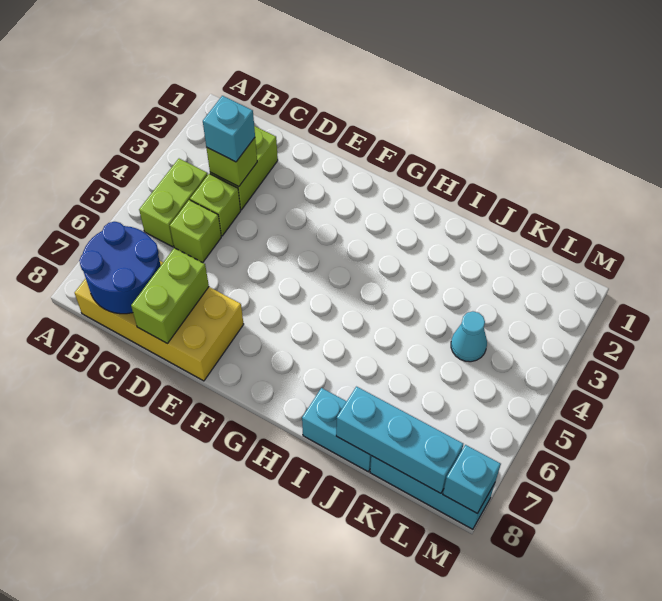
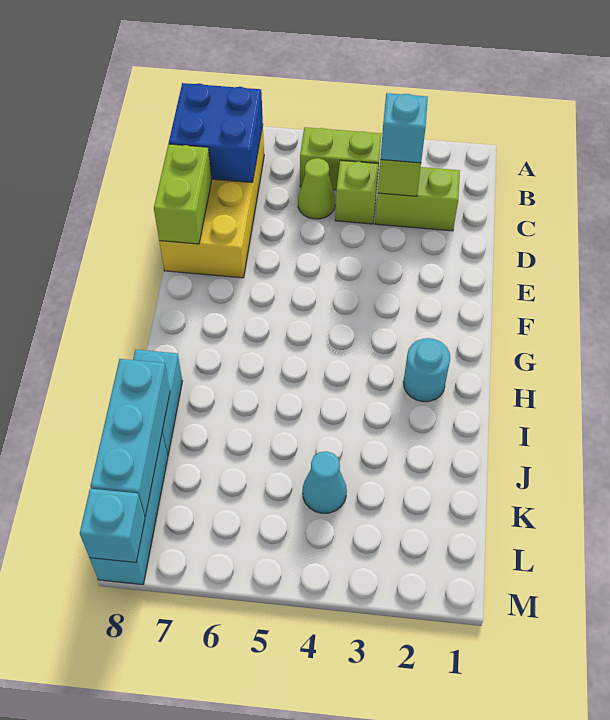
blue round brick B7:C8 level 2 -> blue brick B7:C8 level 2
lime brick C5 level 1 -> lime cone C5 level 1
lime brick D7:D8 level 2 -> lime brick D8:E8 level 2
none -> cyan round brick H2 level 1

